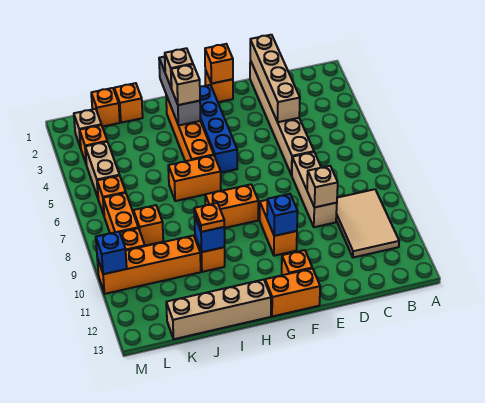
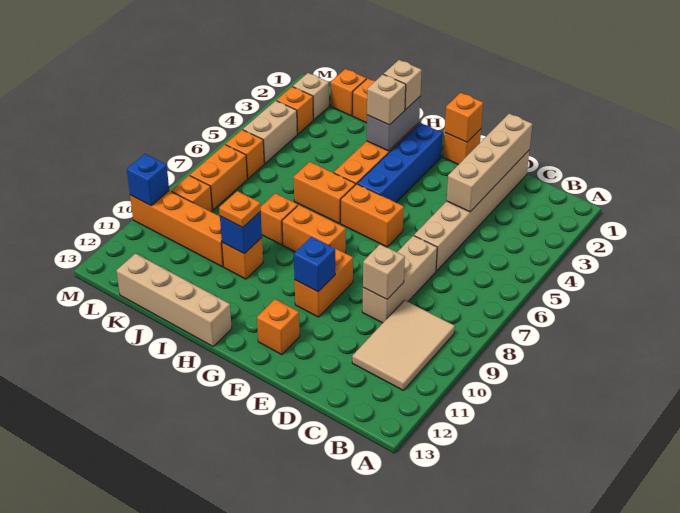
orange brick F13:G13 level 1 -> orange brick F6:G6 level 1
grey brick H1:H3 level 2 -> grey brick H2:H3 level 2
orange brick K8 level 1 -> orange brick I8 level 1

